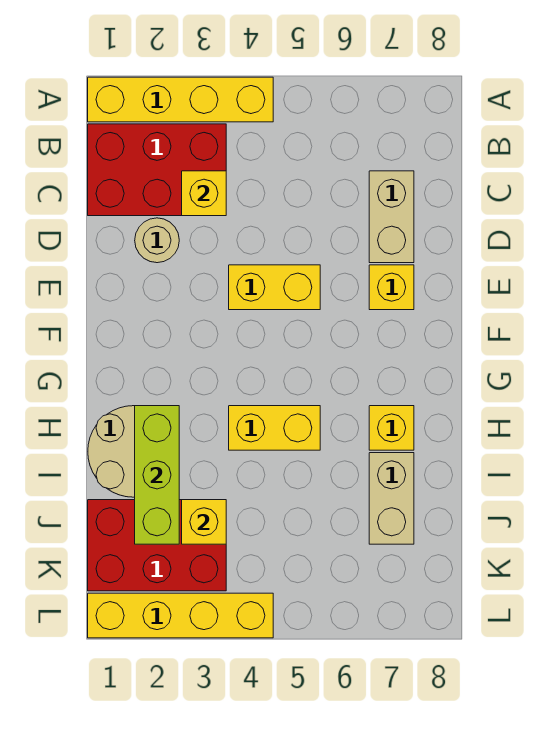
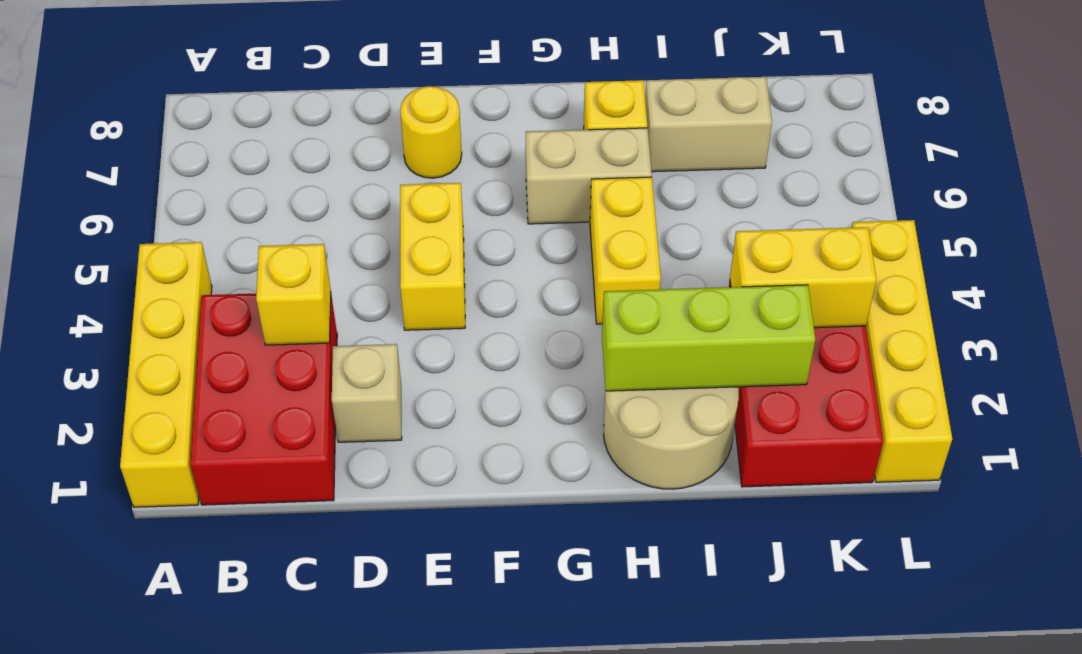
tan brick C7:D7 level 1 -> tan brick G6:H6 level 1
tan round brick D2 level 1 -> tan brick D2 level 1
yellow brick E7 level 1 -> yellow round brick E7 level 1
yellow brick J3 level 2 -> yellow brick J3:K3 level 2

